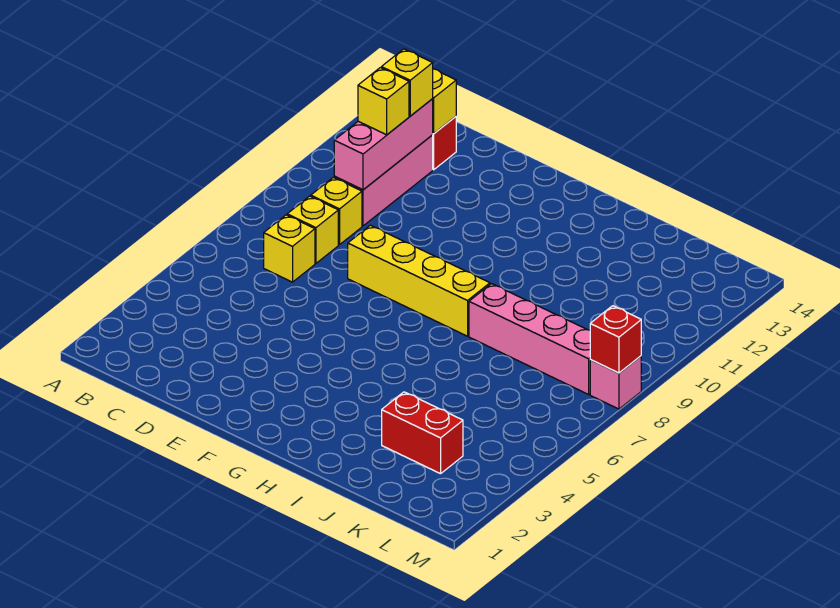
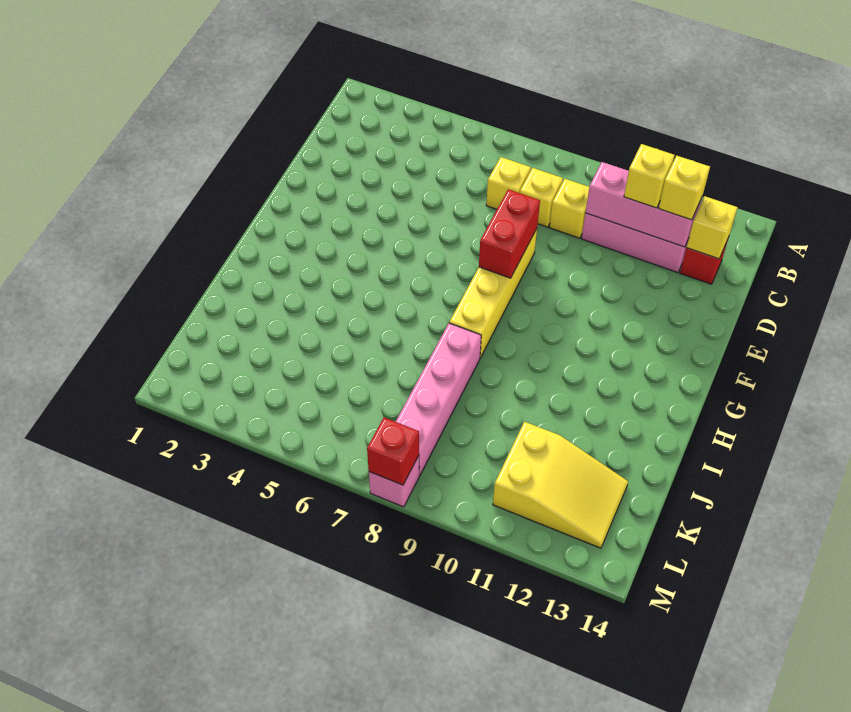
red brick J3:K3 level 1 -> red brick E8:F8 level 2
none -> yellow slope K11:L13 level 1 top 11

